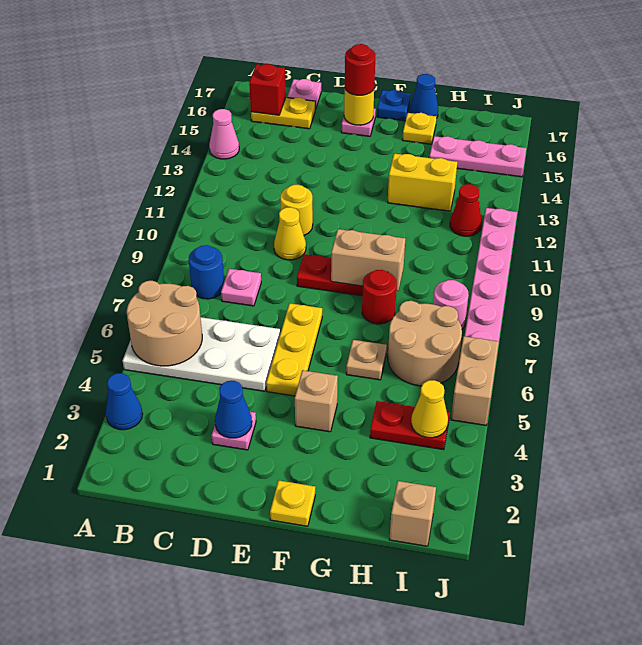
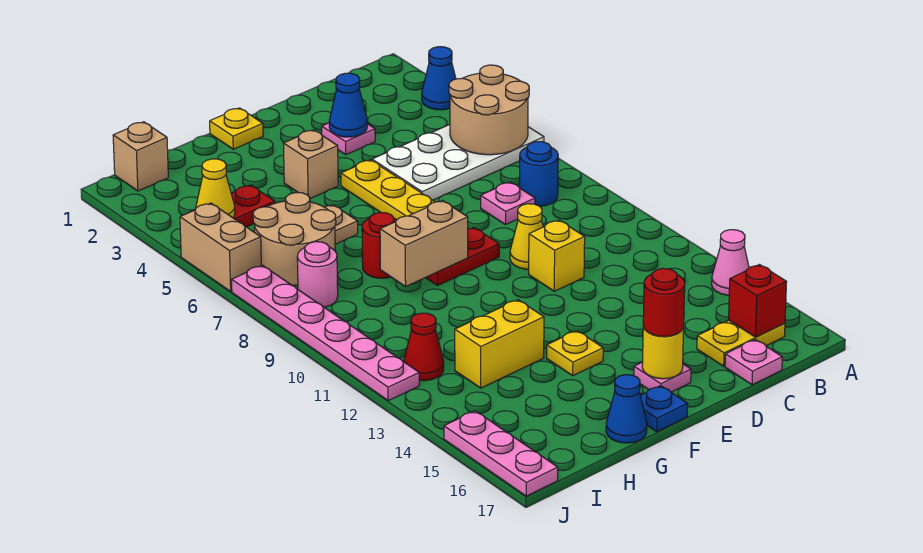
yellow round brick D11 level 1 -> yellow brick D11 level 1
yellow plate G16 level 1 -> yellow plate F14 level 1
pink plate H15:J15 level 1 -> pink plate J15:J17 level 1

